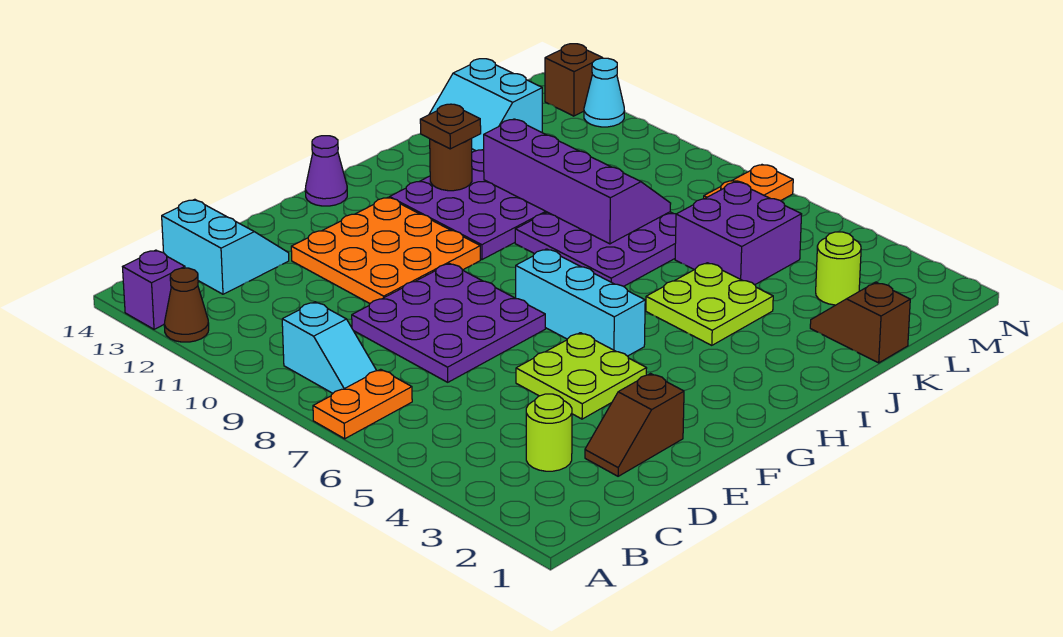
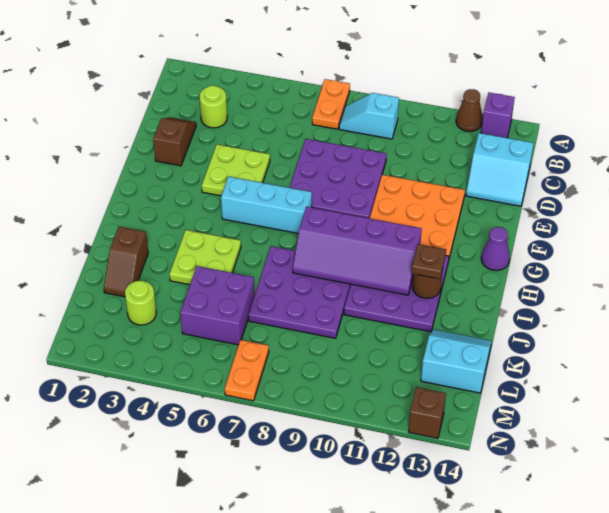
purple slope J8:K11 level 2 top J -> purple slope H8:I11 level 2 top H
brown slope K1:K2 level 1 top 1 -> brown slope J2:K2 level 1 top J
cyan cone N12 level 1 -> none

